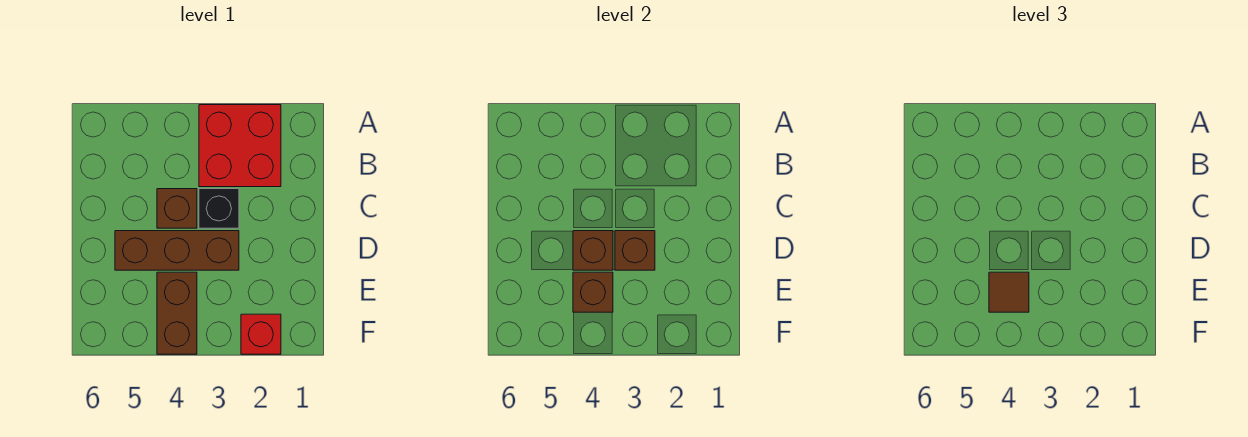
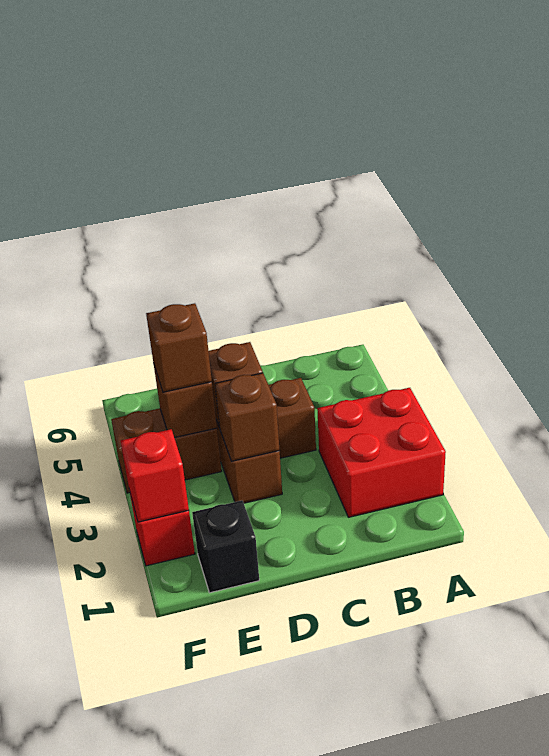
black brick C3 level 1 -> black brick E1 level 1
brown tile E4 level 3 -> brown brick E4 level 3
none -> red brick F2 level 2

